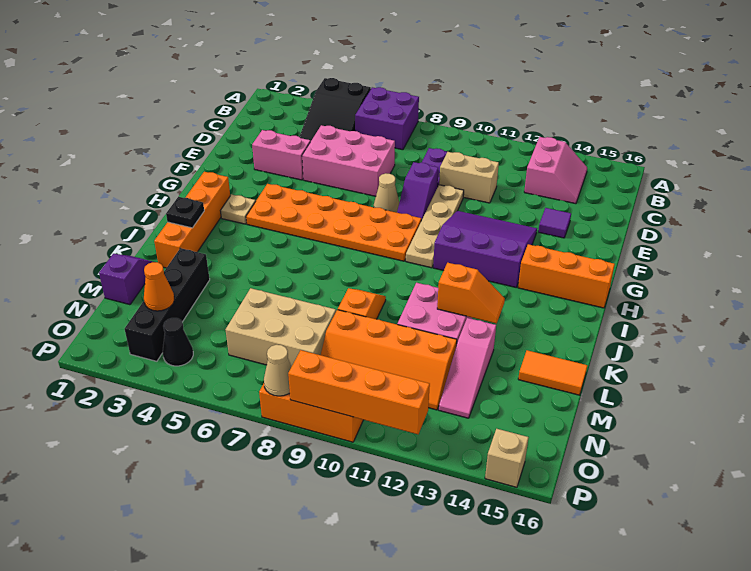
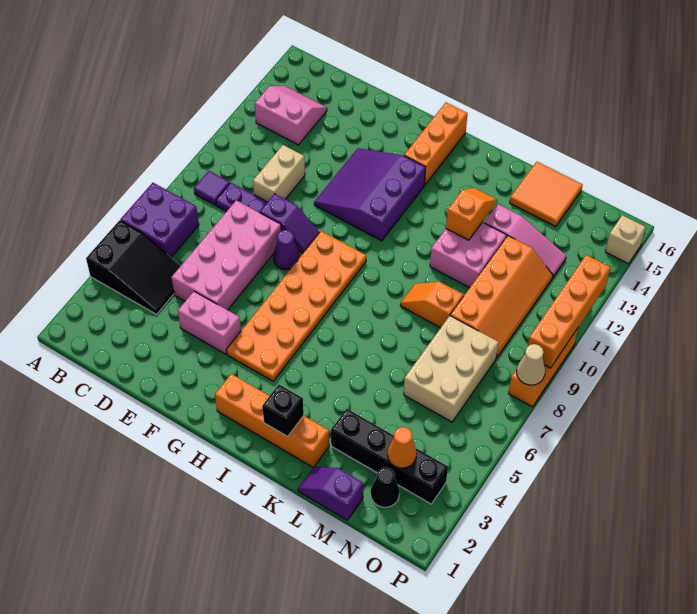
pink brick D5:E7 level 1 -> pink brick D5:E8 level 1
pink brick E3:E4 level 1 -> pink brick E4:F4 level 1
tan plate E10:H10 level 1 -> none
purple tile E14 level 1 -> purple tile B9 level 1
tan cone F8 level 1 -> purple cone F8 level 1
tan plate H3 level 1 -> none
black plate J2 level 2 -> black brick J2 level 2
orange tile L15:L16 level 1 -> orange tile L15:M16 level 1
black cone O4 level 1 -> black cone N2 level 1

